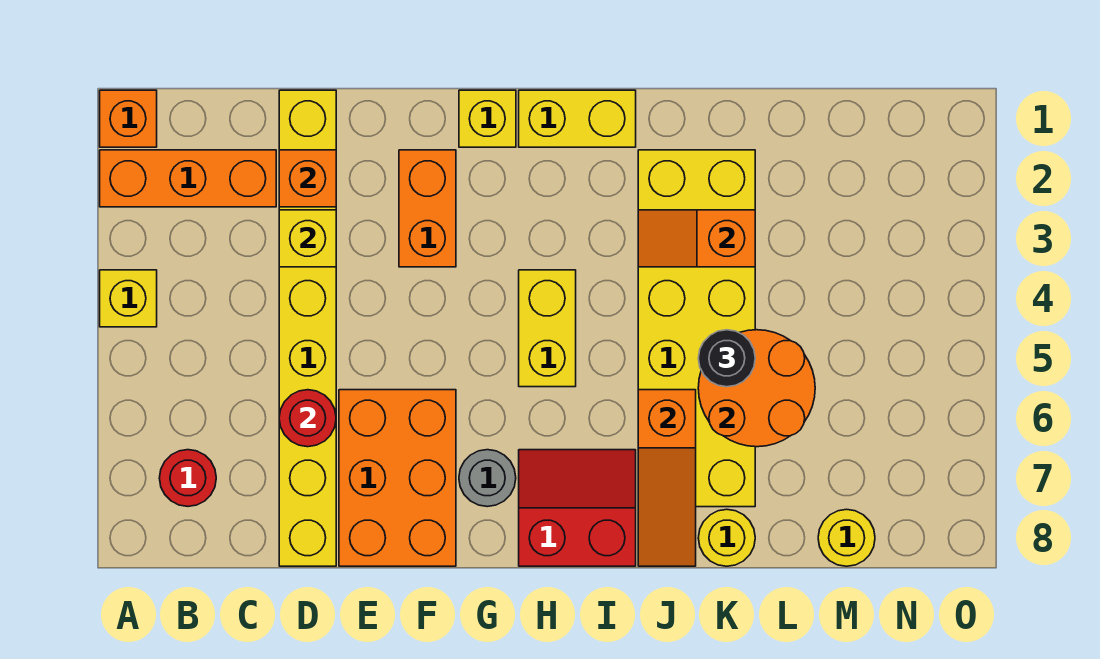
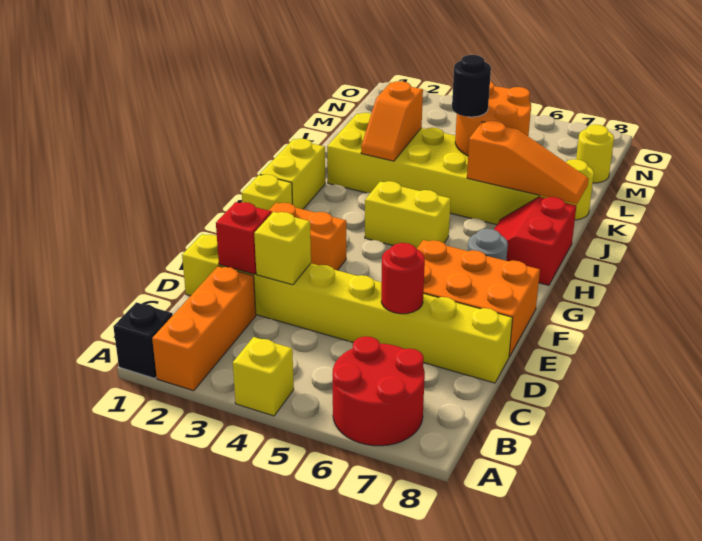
orange brick A1 level 1 -> black brick A1 level 1
red round brick B7 level 1 -> red round brick A6:B7 level 1
orange brick D2 level 2 -> red brick D2 level 2

